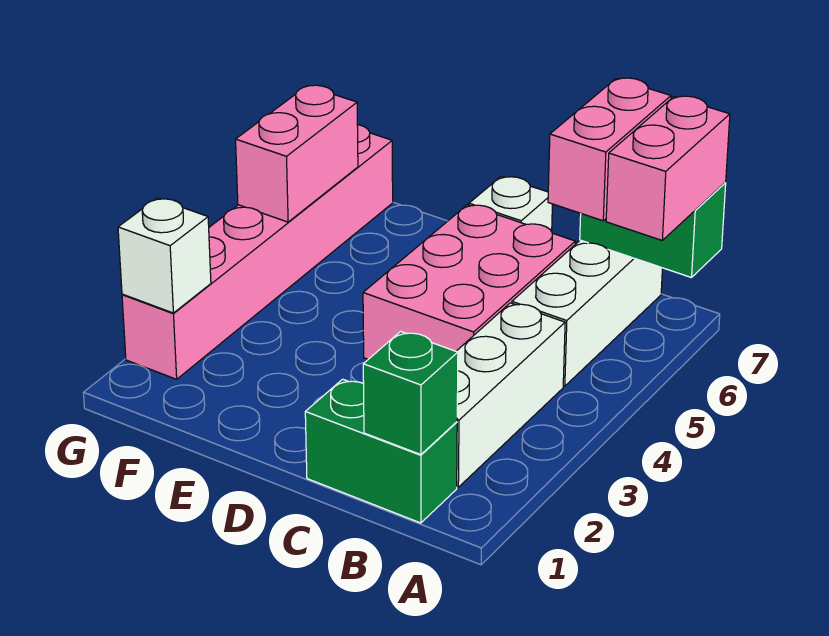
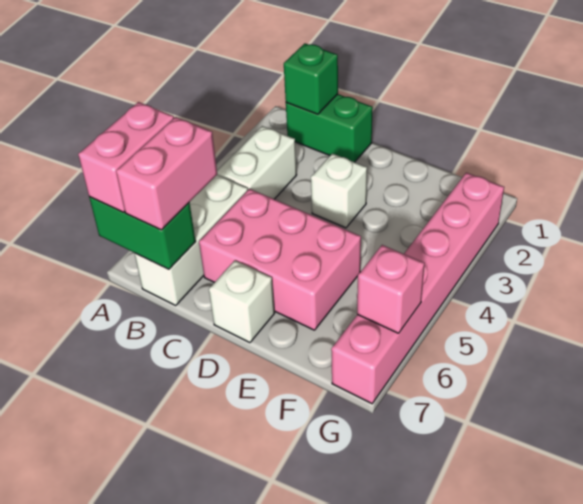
white brick B2:B4 level 1 -> white brick B3:B4 level 1
pink brick C4:D6 level 1 -> pink brick C5:E6 level 1
white brick G2 level 2 -> white brick D3 level 1
pink brick G5:G6 level 2 -> pink brick G6 level 2

